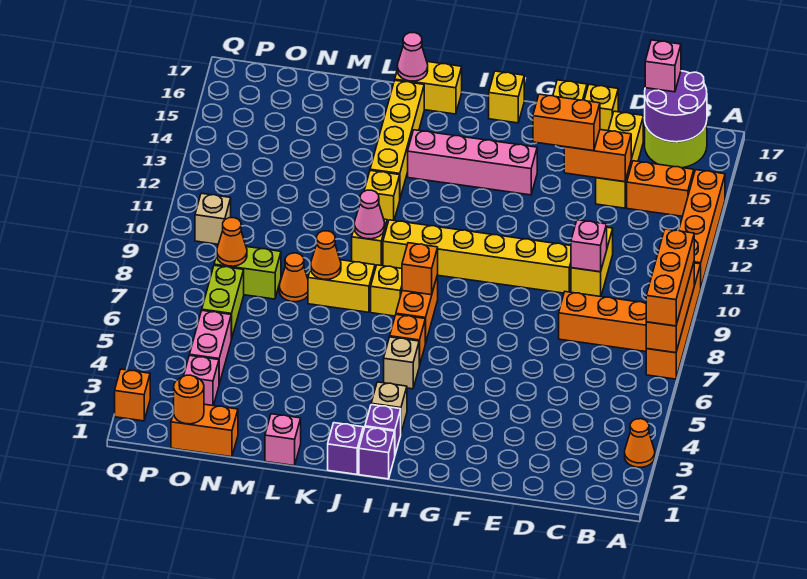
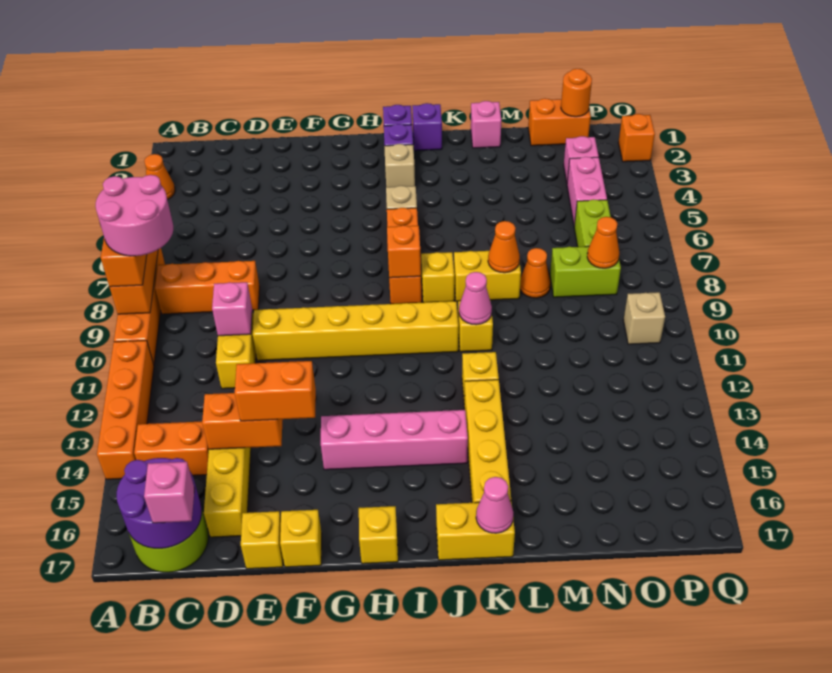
none -> pink round brick A8:B9 level 4

